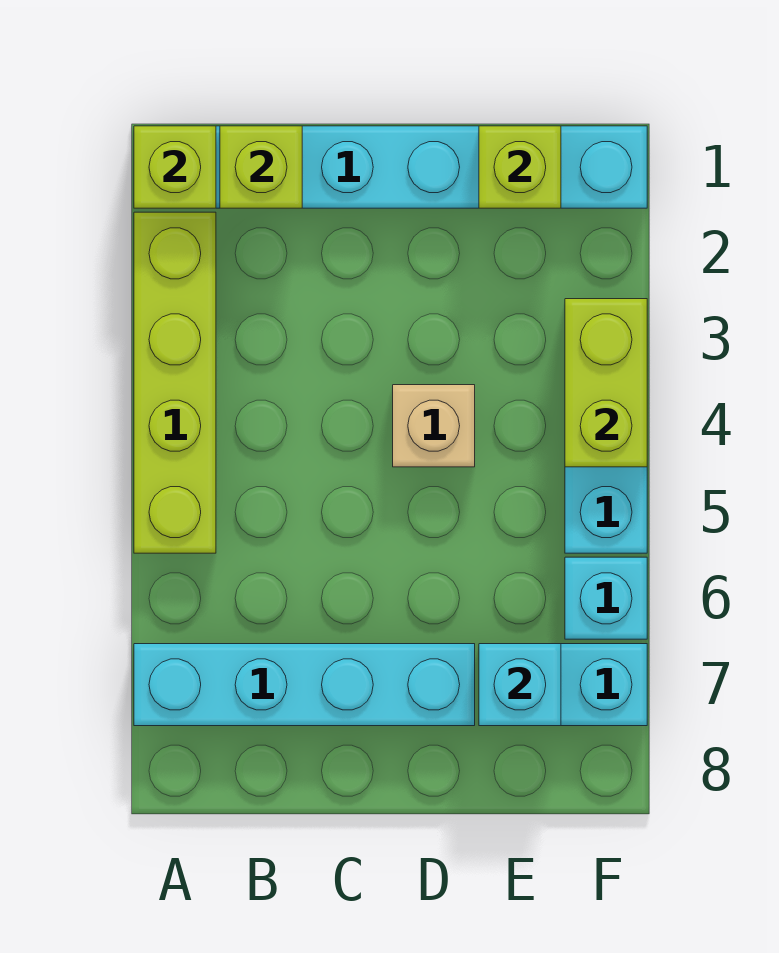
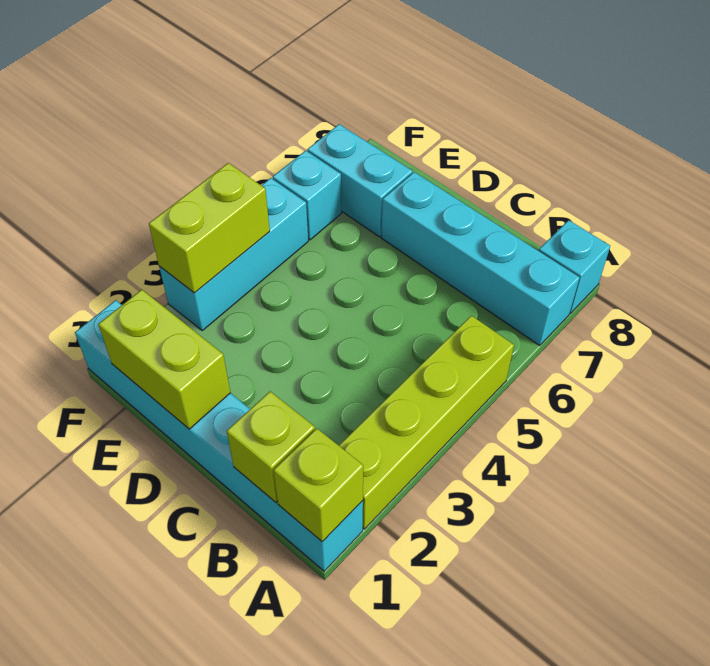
tan brick D4 level 1 -> none
lime brick E1 level 2 -> lime brick D1:E1 level 2
cyan brick E7 level 2 -> cyan brick A8 level 1

